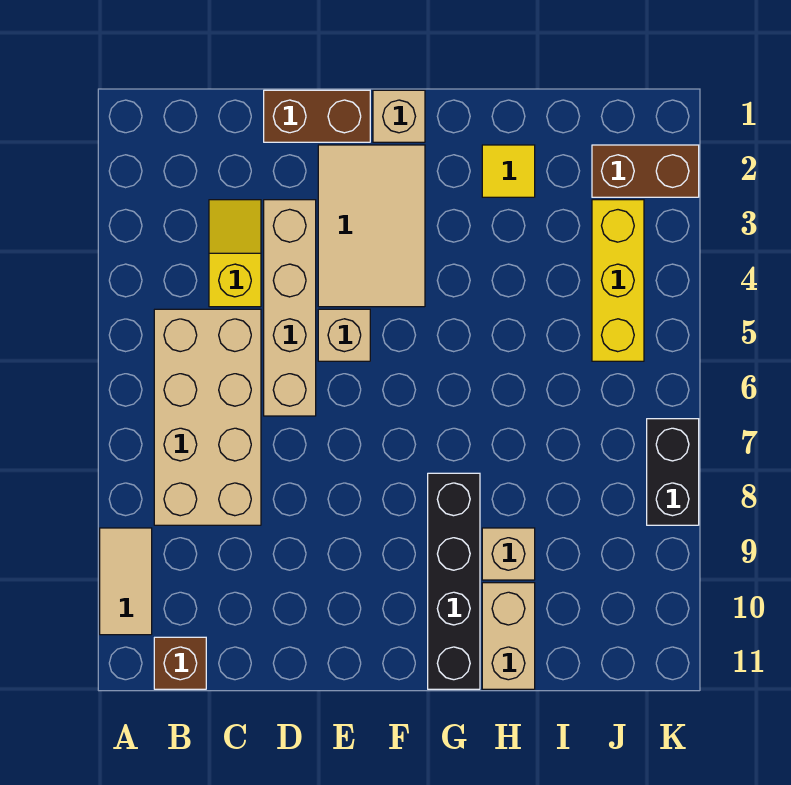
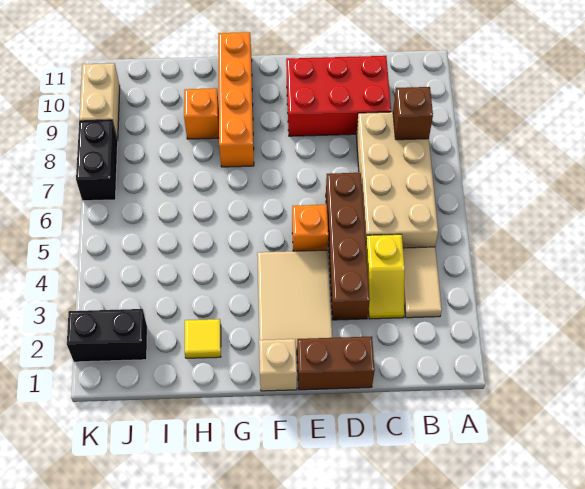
tan tile A9:A10 level 1 -> tan tile B3:B4 level 1
brown brick B11 level 1 -> brown brick B8 level 2
none -> red brick C9:E10 level 1
tan brick D3:D6 level 1 -> brown brick D3:D6 level 1
tan brick E5 level 1 -> orange brick E5 level 1
black brick G8:G11 level 1 -> orange brick G8:G11 level 1
tan brick H9 level 1 -> orange brick H9 level 1
tan brick H10:H11 level 1 -> tan brick K9:K10 level 1
brown brick J2:K2 level 1 -> black brick J2:K2 level 1
yellow brick J3:J5 level 1 -> none

